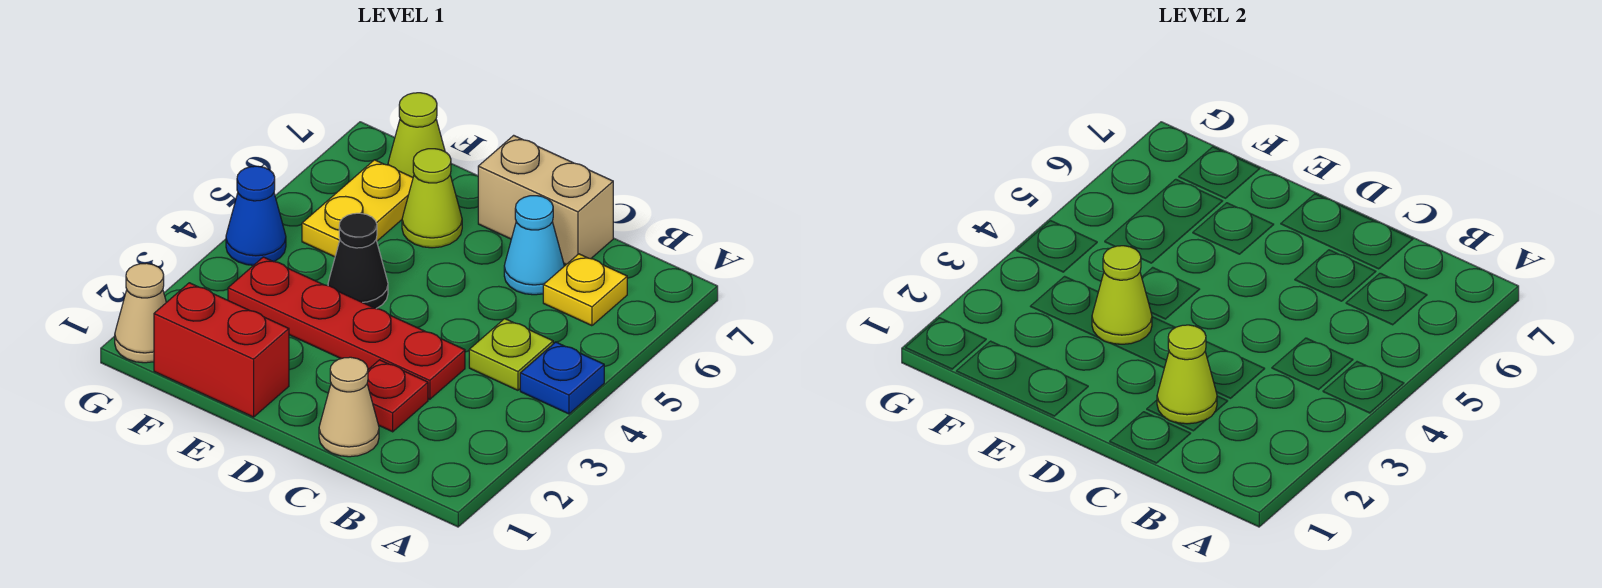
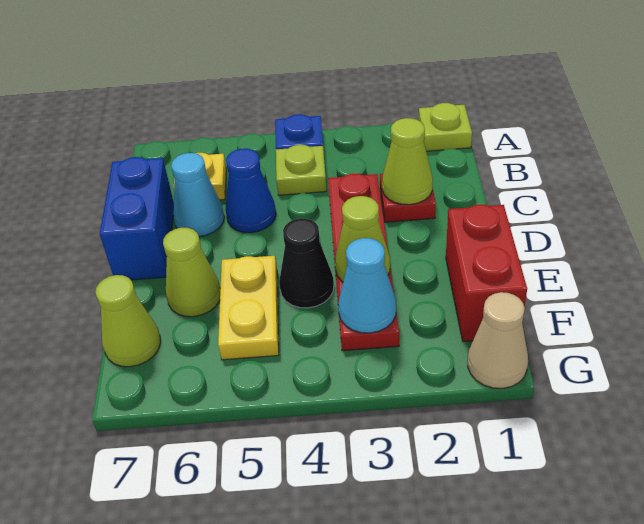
none -> lime plate A1 level 1
tan cone C1 level 1 -> none
tan brick C7:D7 level 1 -> blue brick C7:D7 level 1
none -> cyan cone F3 level 2
yellow plate F5:F6 level 1 -> yellow plate E5:F5 level 1
blue cone G4 level 1 -> blue cone C5 level 1

